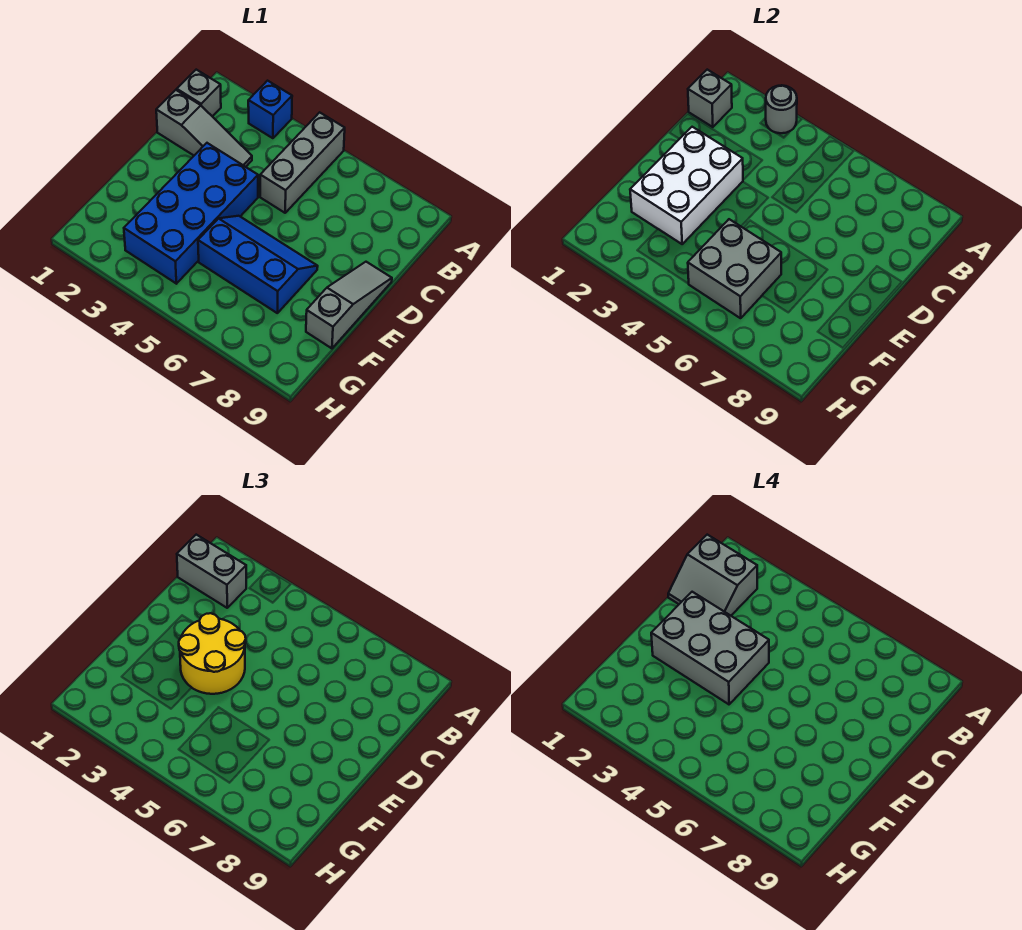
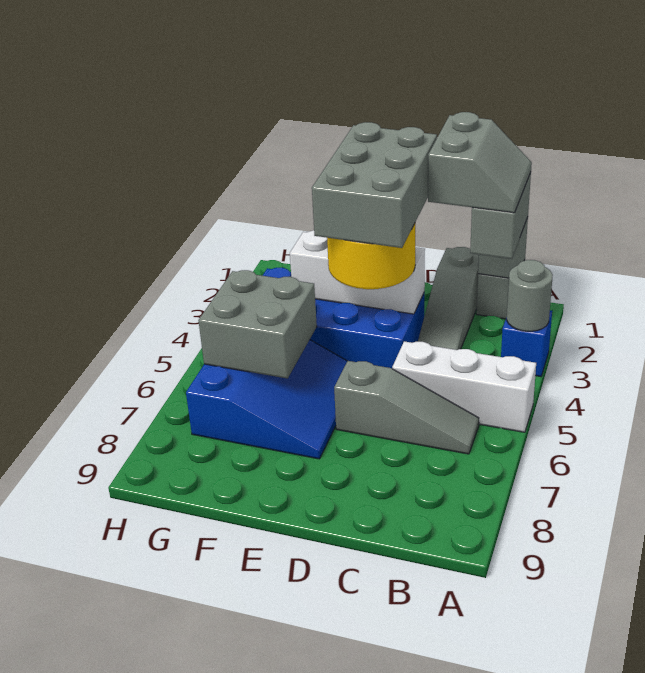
grey brick A5:C5 level 1 -> white brick A5:C5 level 1
grey slope B1:C2 level 4 top B -> grey slope B1:C2 level 4 top C
white brick D2:F3 level 2 -> white brick D3:F3 level 2
grey slope D9:F9 level 1 top F -> grey slope B6:D6 level 1 top D
blue slope E5:F7 level 1 top F -> blue slope E5:G7 level 1 top G

